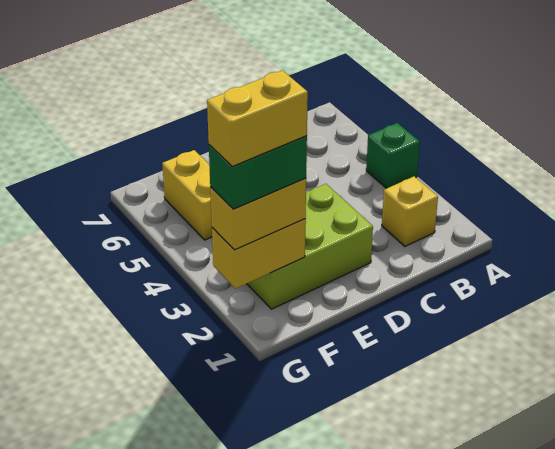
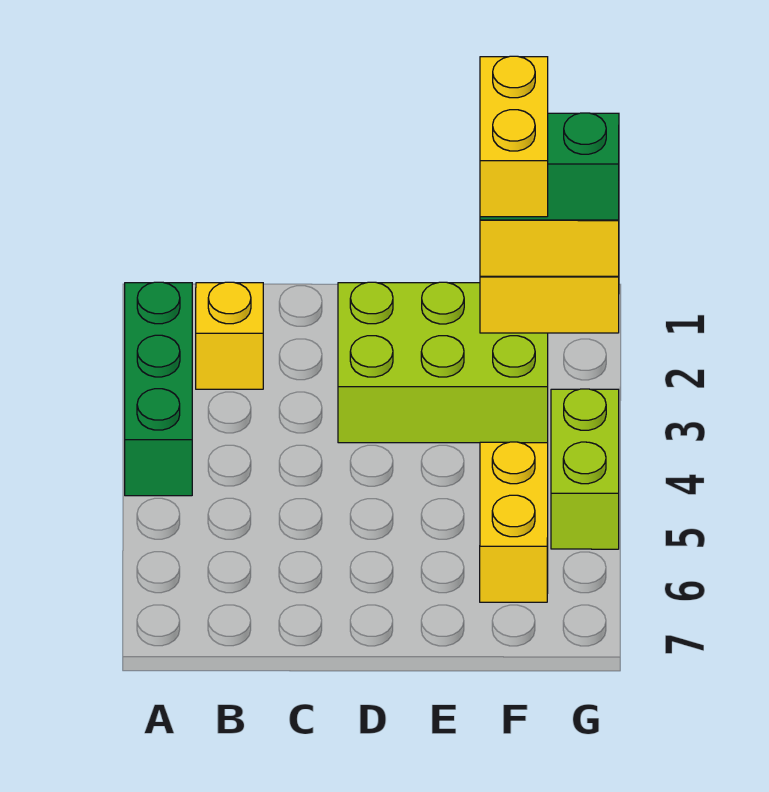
green brick A4 level 1 -> green brick A2:A4 level 1
yellow brick F2:G2 level 5 -> yellow brick F2:F3 level 5
none -> lime brick G4:G5 level 1

